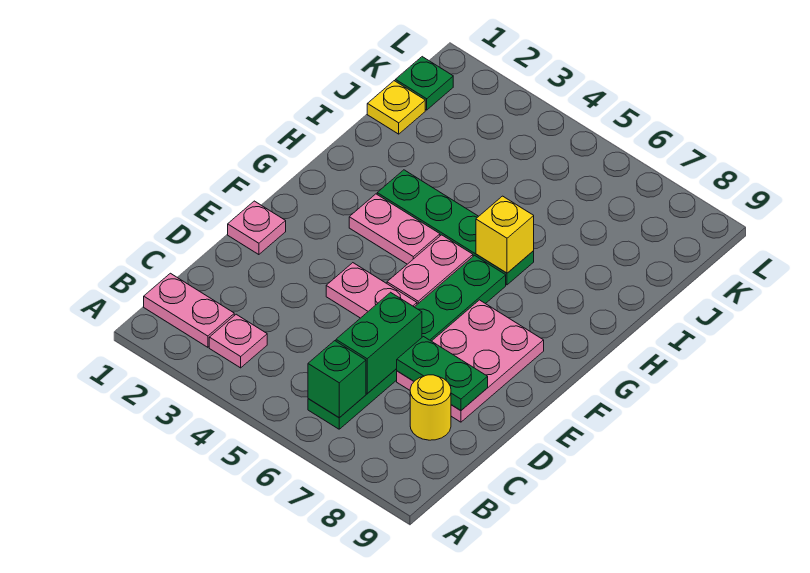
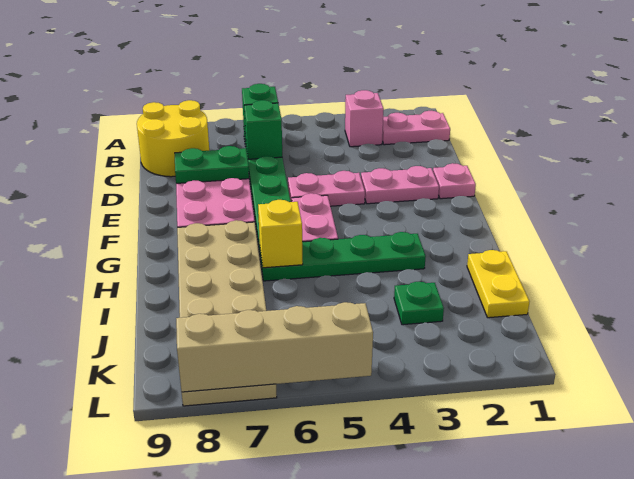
pink plate B3 level 1 -> pink brick B3 level 1
green brick C6:D6 level 2 -> green brick C6 level 2
yellow round brick C8 level 1 -> yellow round brick B8:C9 level 1
pink plate G3:G4 level 1 -> pink plate E2:E3 level 1
none -> tan plate G7:L8 level 1
yellow plate J1 level 1 -> yellow plate I1:J1 level 1
green plate K1 level 1 -> green plate J3 level 1
none -> tan brick L5:L8 level 2

